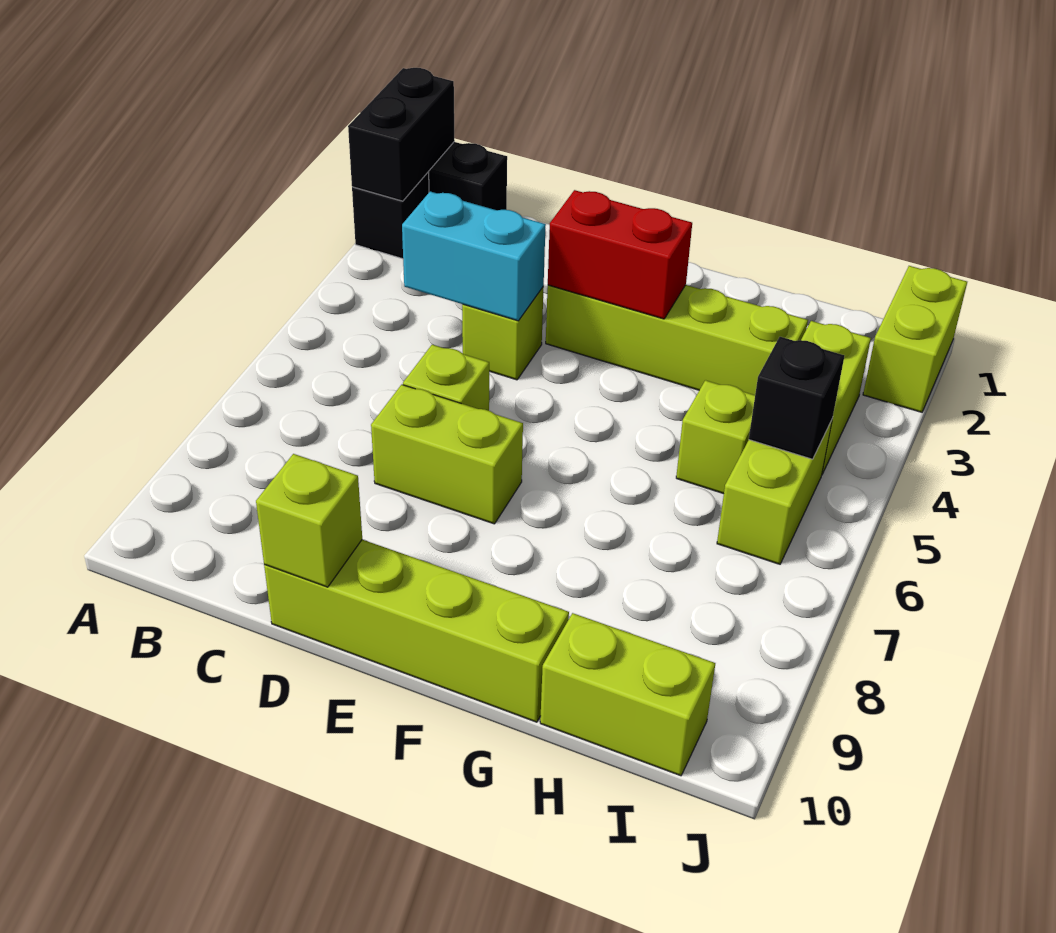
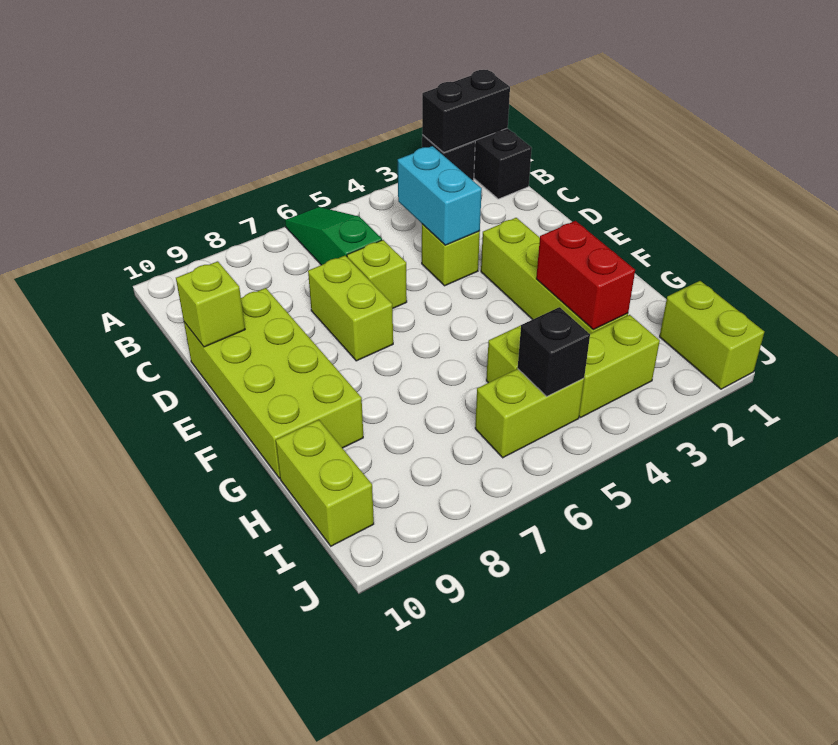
none -> green slope A6:C6 level 1 top C
lime brick D10:G10 level 1 -> lime brick D9:G10 level 1
red brick E3:F3 level 2 -> red brick G3:H3 level 2
lime brick J1:J2 level 1 -> lime brick I1:J1 level 1

